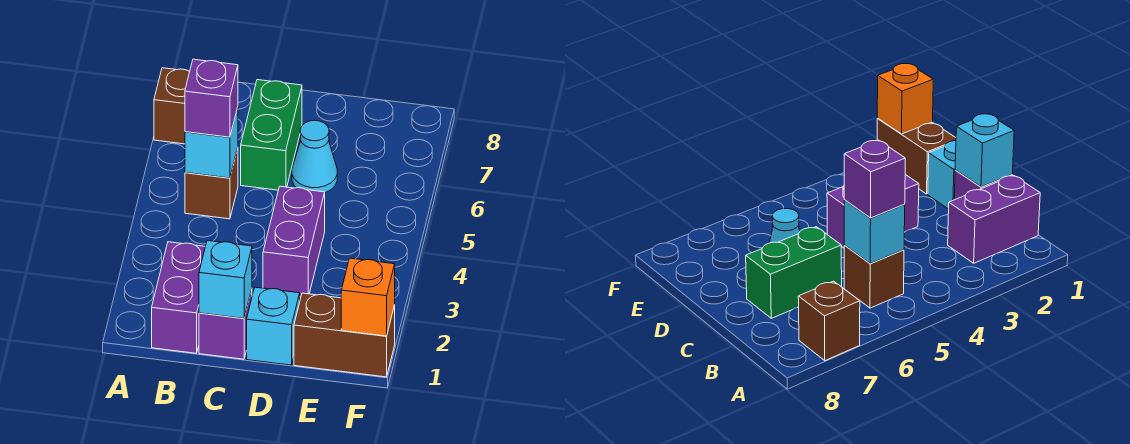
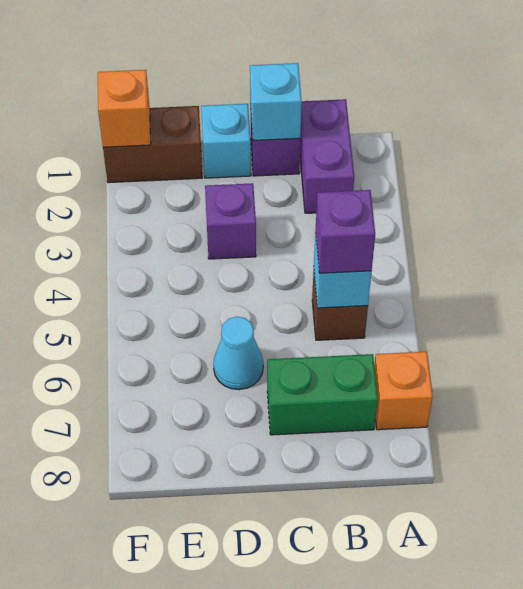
brown brick A7 level 1 -> orange brick A7 level 1
green brick C6:C7 level 1 -> green brick B7:C7 level 1
purple brick D3:D4 level 1 -> purple brick D3 level 1

